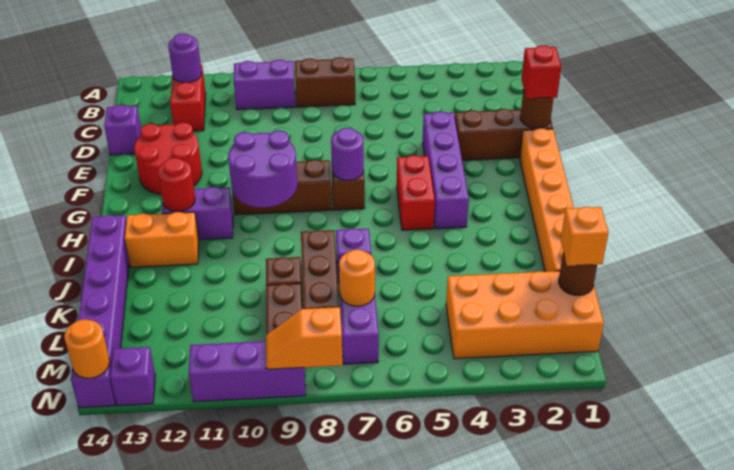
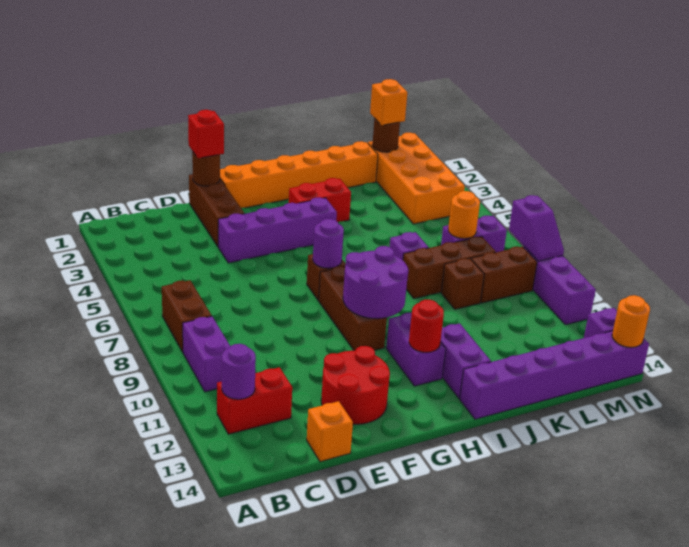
purple brick D14 level 1 -> orange brick D14 level 1
red brick G5:H5 level 1 -> red brick H3:I3 level 1
orange brick I12:I13 level 1 -> purple brick I12:I13 level 1
orange slope N8:N9 level 2 top 8 -> purple slope N8:N9 level 2 top 8

